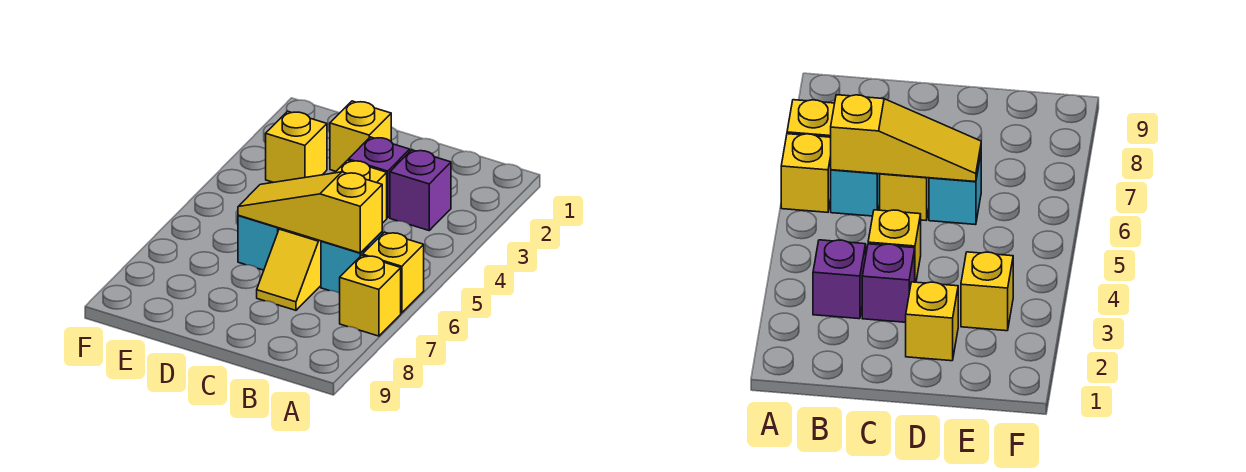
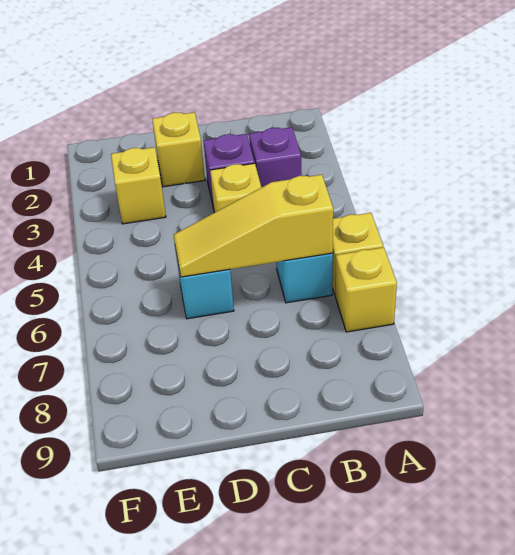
yellow slope C6:C7 level 1 top 6 -> none

